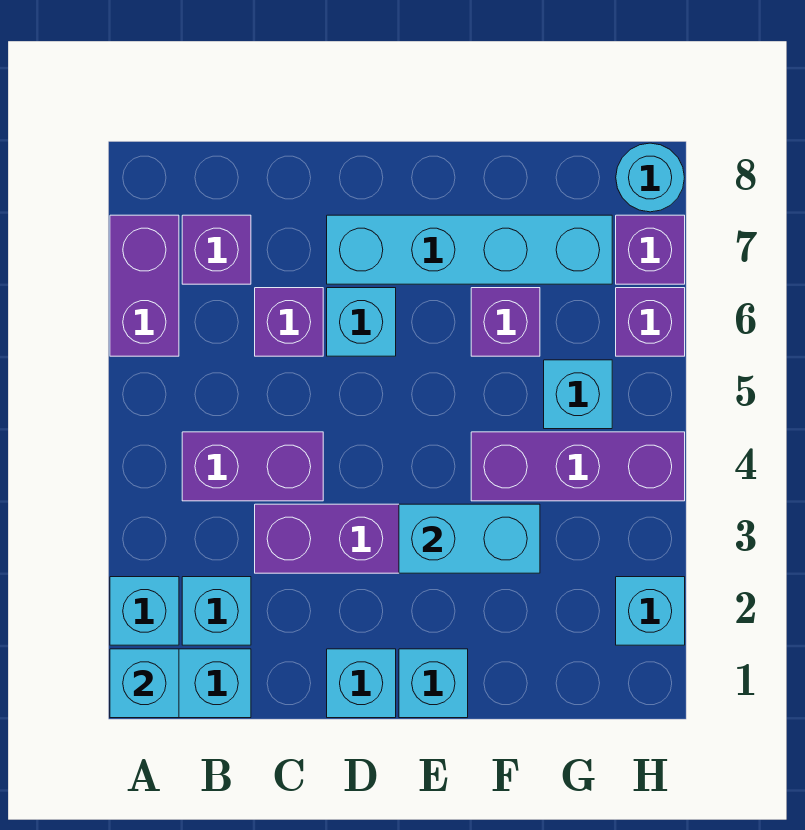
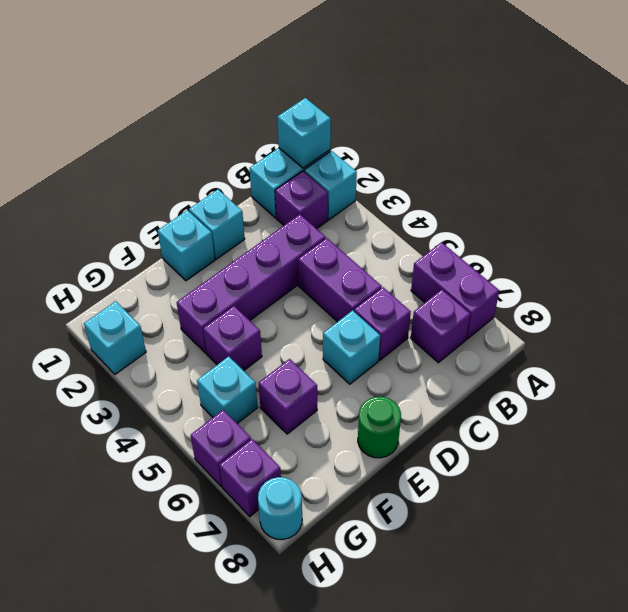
cyan brick B2 level 1 -> purple brick B2 level 1
purple brick B4:C4 level 1 -> purple brick C4:C5 level 1
cyan brick D7:G7 level 1 -> none
cyan brick E3:F3 level 2 -> none
none -> green round brick E8 level 1
purple brick F4:H4 level 1 -> purple brick F4 level 1

